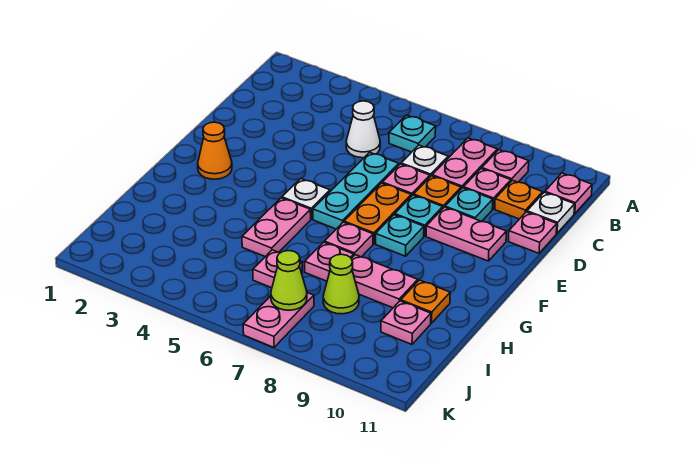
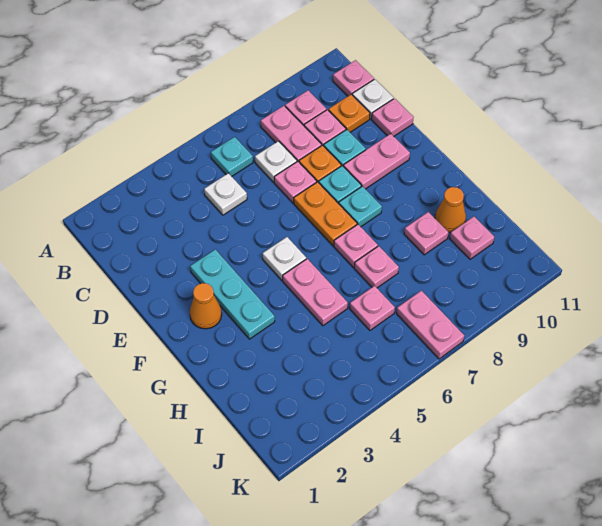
white cone C5 level 1 -> white plate C5 level 1
cyan plate D6:F6 level 1 -> cyan plate E3:G3 level 1
pink plate H8:H9 level 1 -> pink plate H9 level 1
orange plate H10 level 1 -> orange cone H10 level 1
lime cone I8 level 1 -> none
lime cone J7 level 2 -> none

